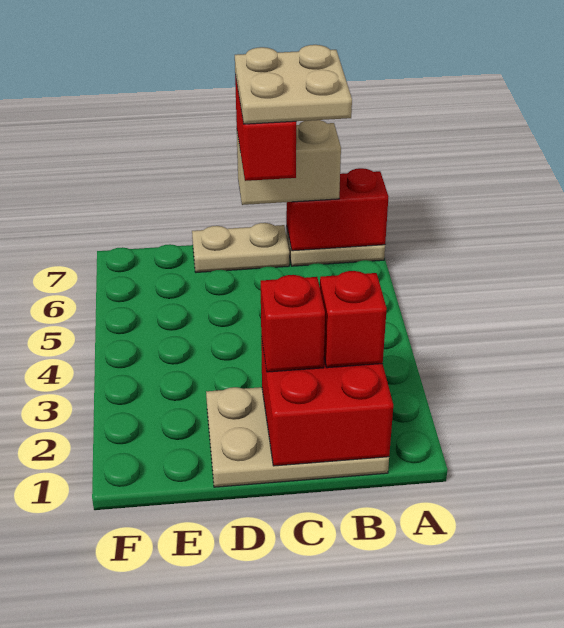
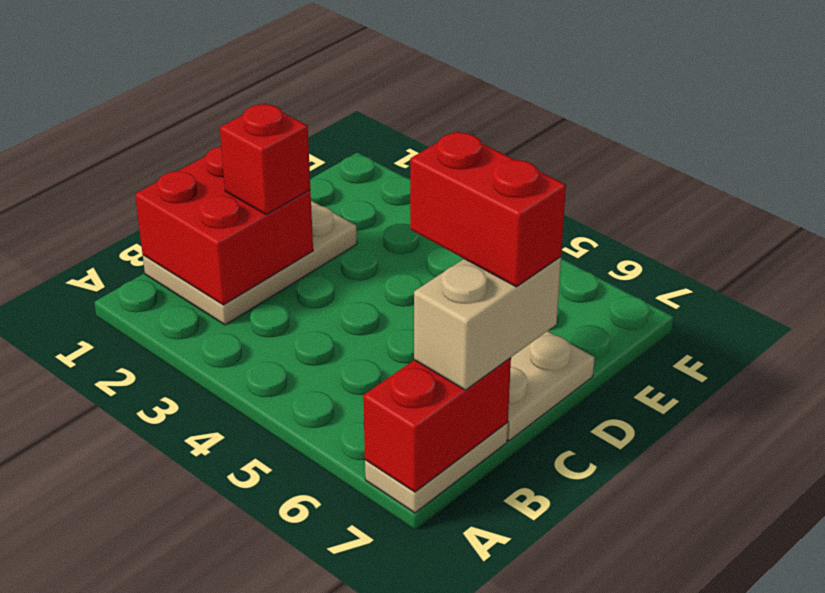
red brick B2 level 3 -> none
tan plate B6:C7 level 5 -> none

